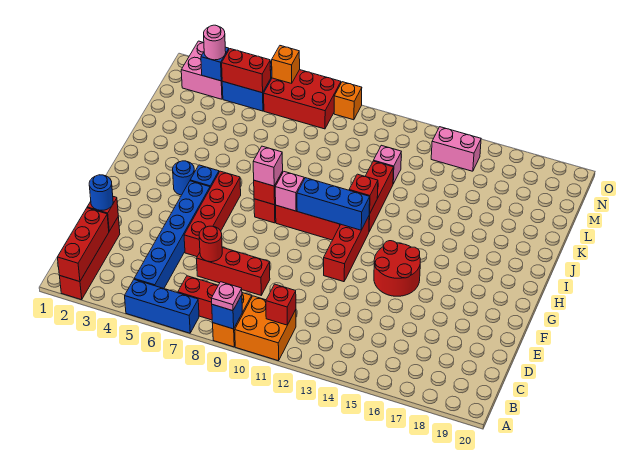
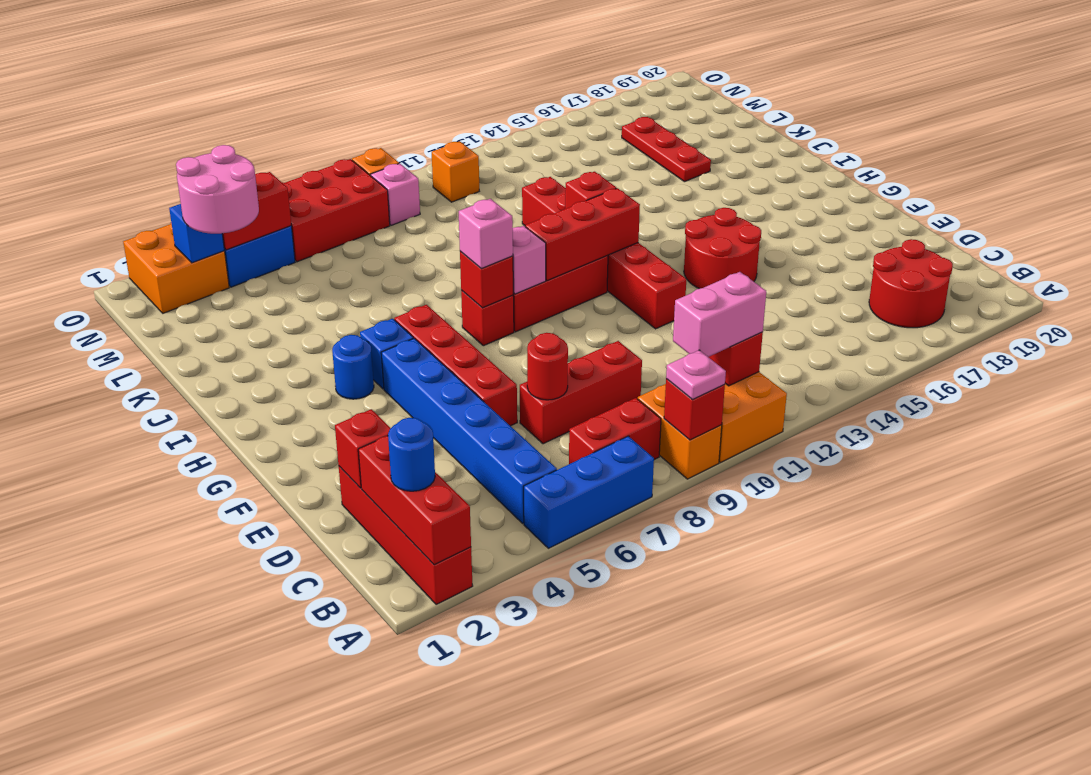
blue brick A9 level 2 -> red brick A9 level 2
none -> red round brick B17:C18 level 1
blue round brick D2 level 3 -> blue round brick B2 level 3
blue brick H10:H12 level 2 -> red brick H10:H12 level 2
none -> red plate K17:M17 level 1
pink brick L12 level 1 -> pink brick N9 level 1
pink brick N2:O3 level 1 -> orange brick N2:O3 level 1
pink round brick N3 level 3 -> pink round brick M3:N4 level 3
pink brick N14:N15 level 1 -> pink brick B10:B11 level 3
orange brick O6 level 2 -> orange brick N11 level 1

